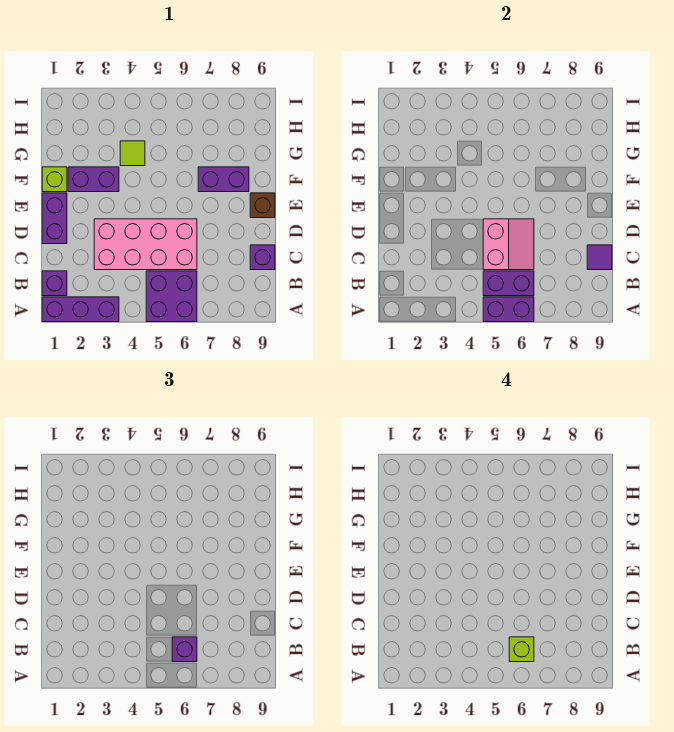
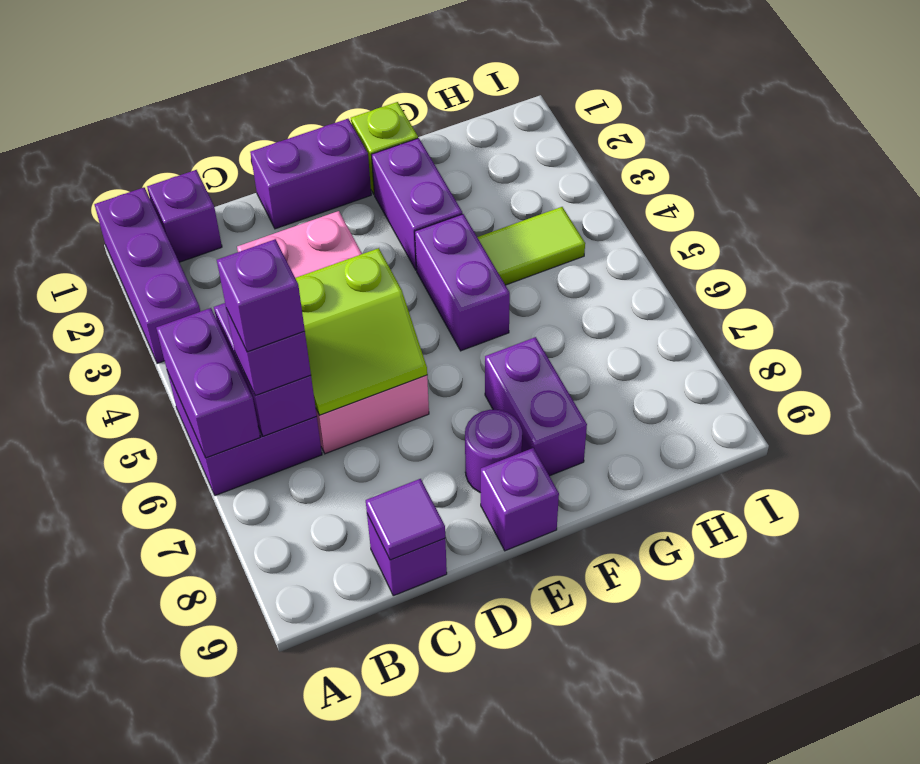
lime brick B6 level 4 -> purple brick B6 level 4
pink slope C5:D6 level 2 top 5 -> lime slope C5:D6 level 2 top 5
none -> purple round brick E8 level 1
brown brick E9 level 1 -> purple brick E9 level 1
none -> purple brick F4:F5 level 1
lime tile G4 level 1 -> lime tile G4:H4 level 1

